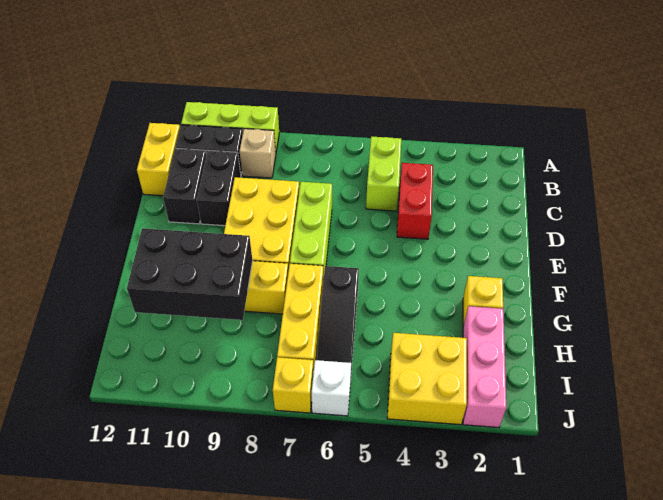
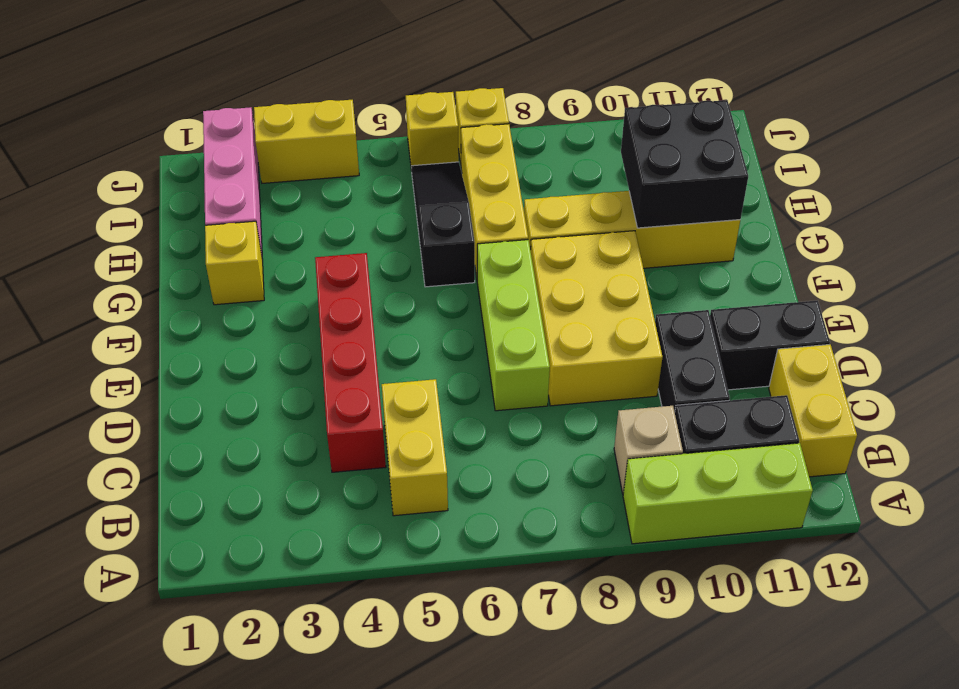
lime brick B5:C5 level 1 -> yellow brick B5:C5 level 1
red brick C4:D4 level 1 -> red brick C4:F4 level 1
black brick C11:D11 level 1 -> black brick D11:D12 level 1
black brick G9:H11 level 2 -> black brick G10:H11 level 2
yellow brick I3:J4 level 1 -> yellow brick J3:J4 level 1
white brick J6 level 1 -> yellow brick J6 level 1

